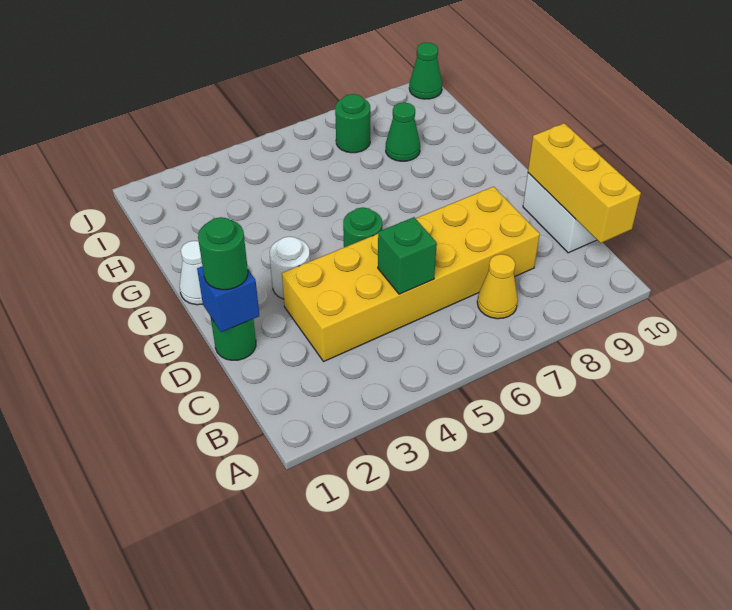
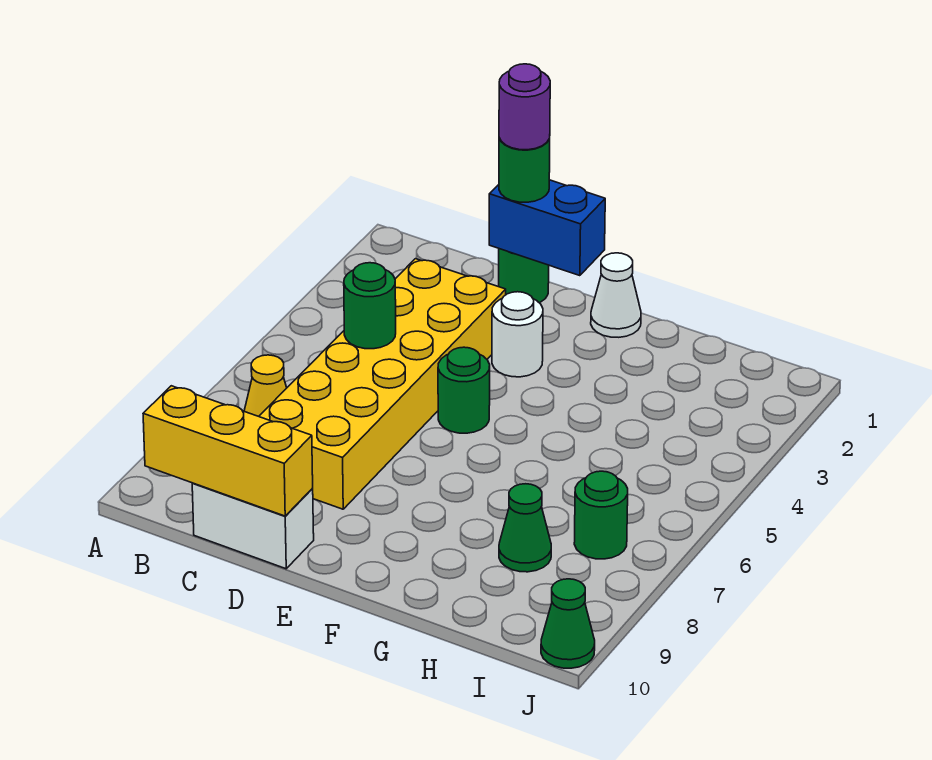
green brick C5 level 2 -> green round brick C5 level 2
blue brick D1 level 2 -> blue brick D1:E1 level 2
none -> purple round brick D1 level 4

